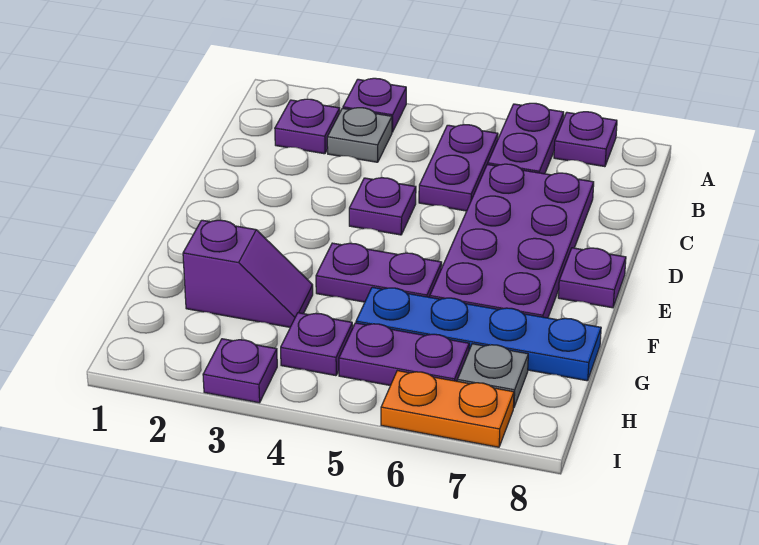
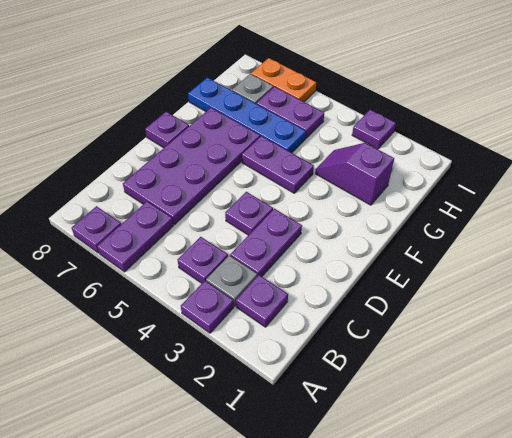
purple plate B5:C5 level 1 -> purple plate C3:D3 level 1
purple plate H4 level 1 -> purple plate B4 level 1

